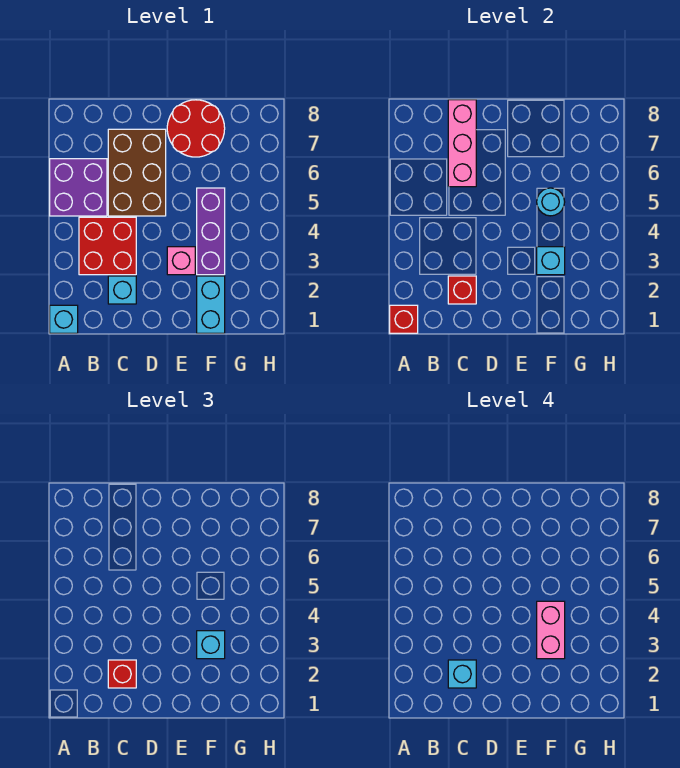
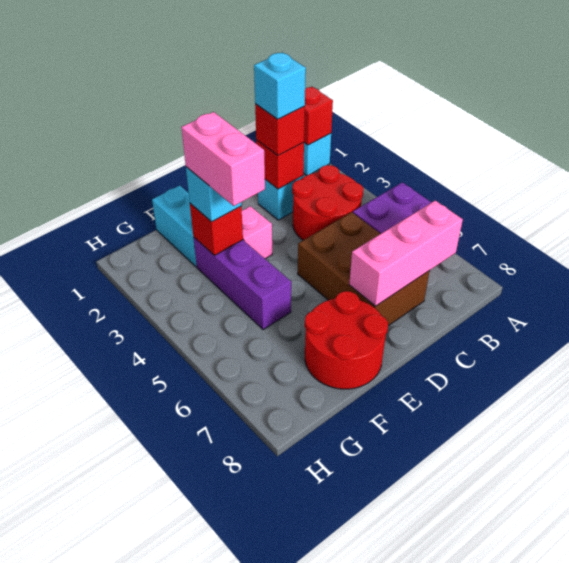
red brick B3:C4 level 1 -> red round brick B3:C4 level 1
pink brick C6:C8 level 2 -> pink brick B7:D7 level 2
cyan brick F3 level 2 -> red brick F3 level 2
cyan round brick F5 level 2 -> none

